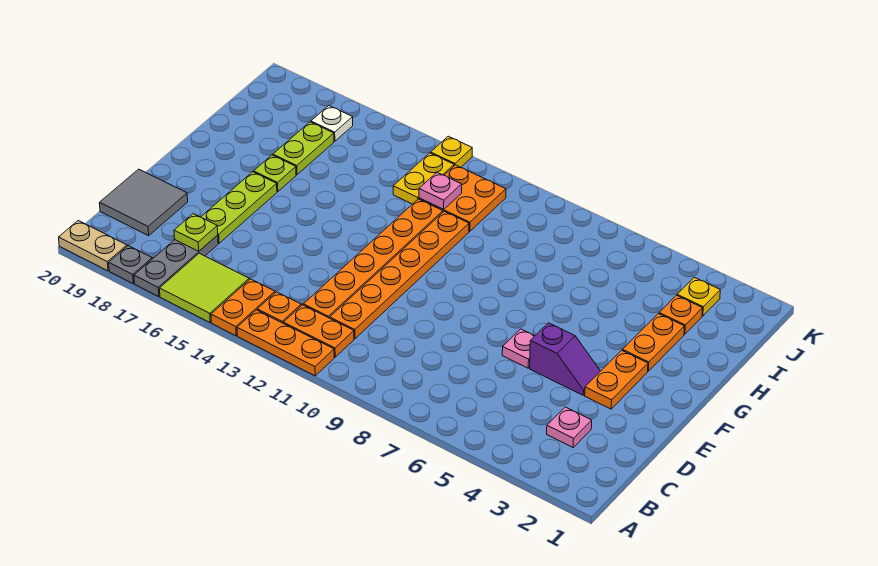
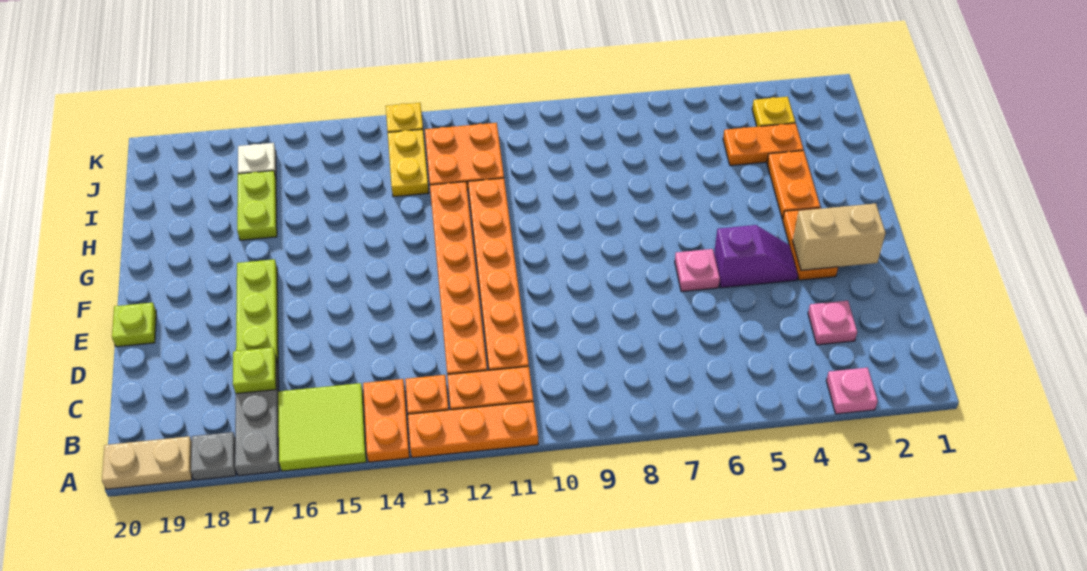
grey tile C19:D20 level 1 -> none
none -> tan brick E2:E3 level 2
lime plate G17 level 1 -> lime plate E20 level 1
orange plate I3 level 1 -> orange plate I3:I4 level 1
pink plate I12 level 2 -> pink plate A3 level 1

